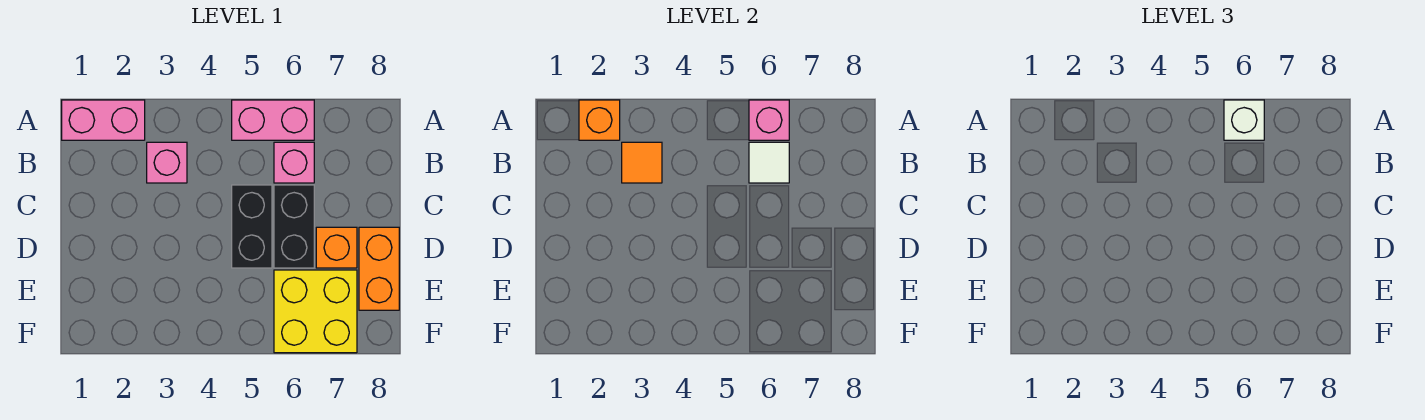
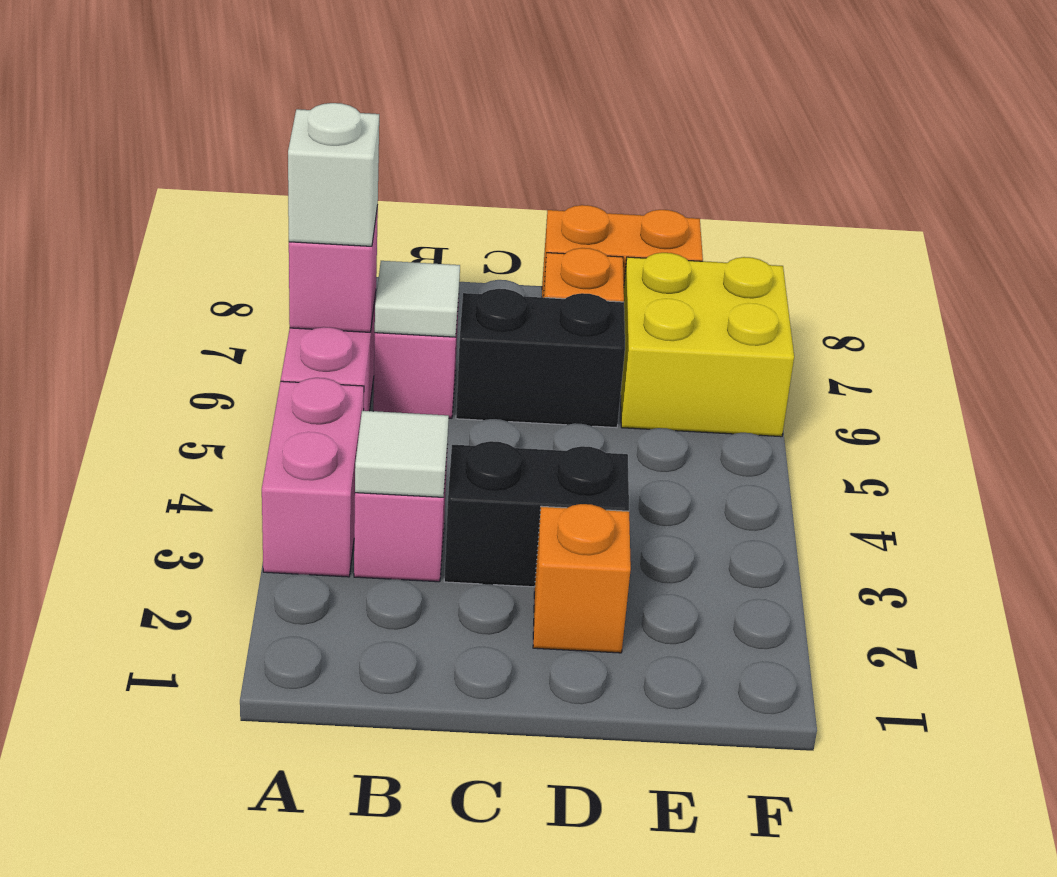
pink brick A1:A2 level 1 -> pink brick A3:A4 level 1
orange brick A2 level 2 -> orange brick D2 level 1
orange tile B3 level 2 -> white tile B3 level 2
black brick C5:D5 level 1 -> black brick C3:D3 level 1

